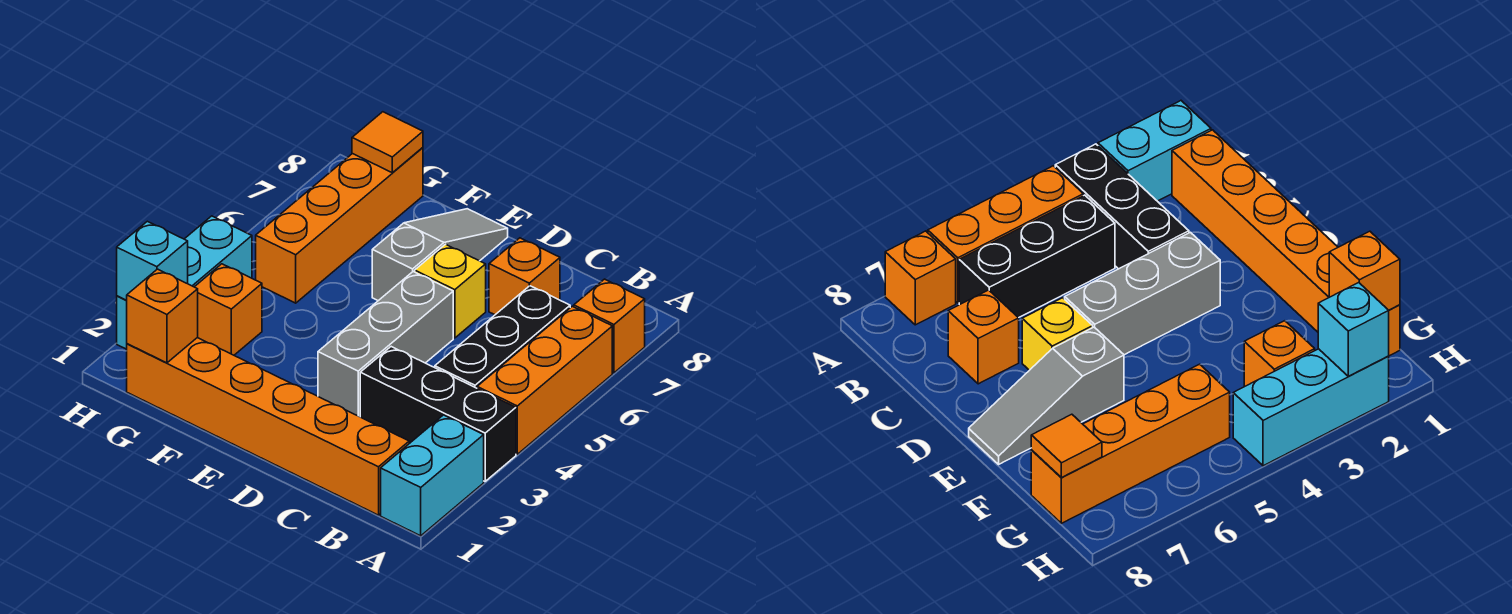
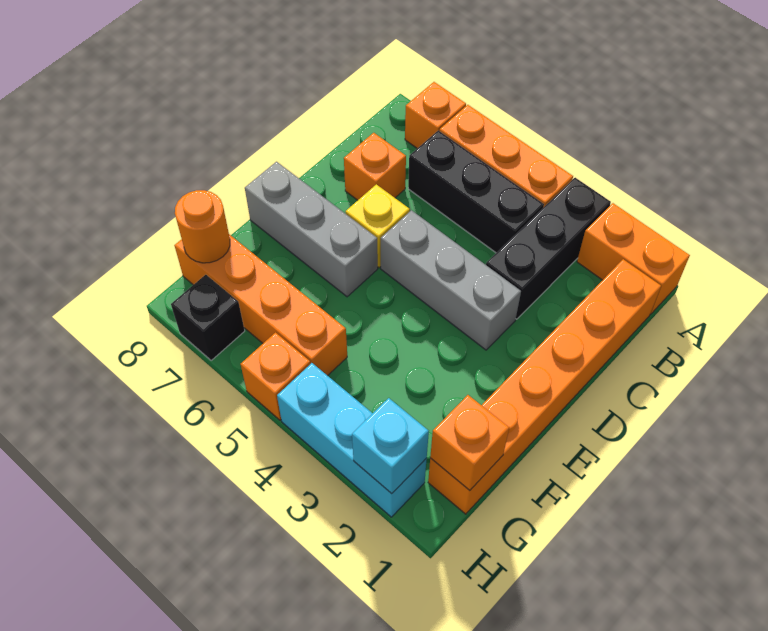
cyan brick A1:A2 level 1 -> orange brick A1:A2 level 1
grey slope E6:E8 level 1 top 6 -> grey brick E6:E8 level 1
orange brick G3 level 1 -> orange brick H5 level 1
orange tile G8 level 2 -> orange round brick G8 level 2
none -> black brick H7 level 1

